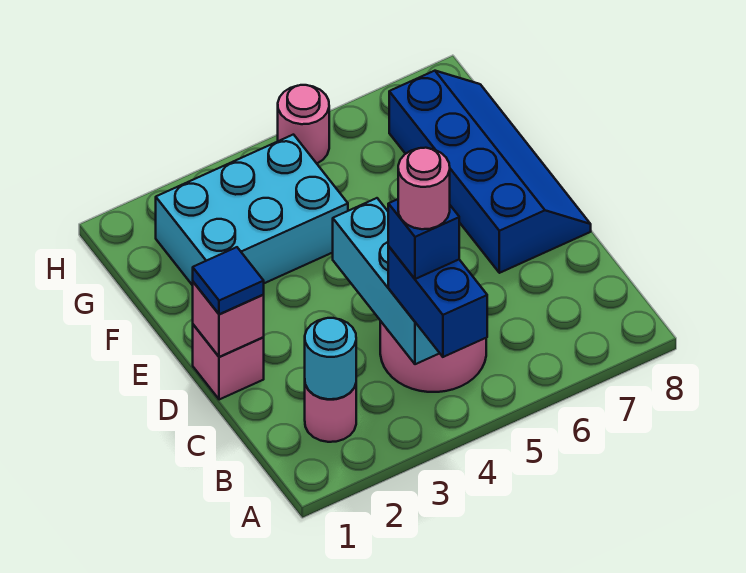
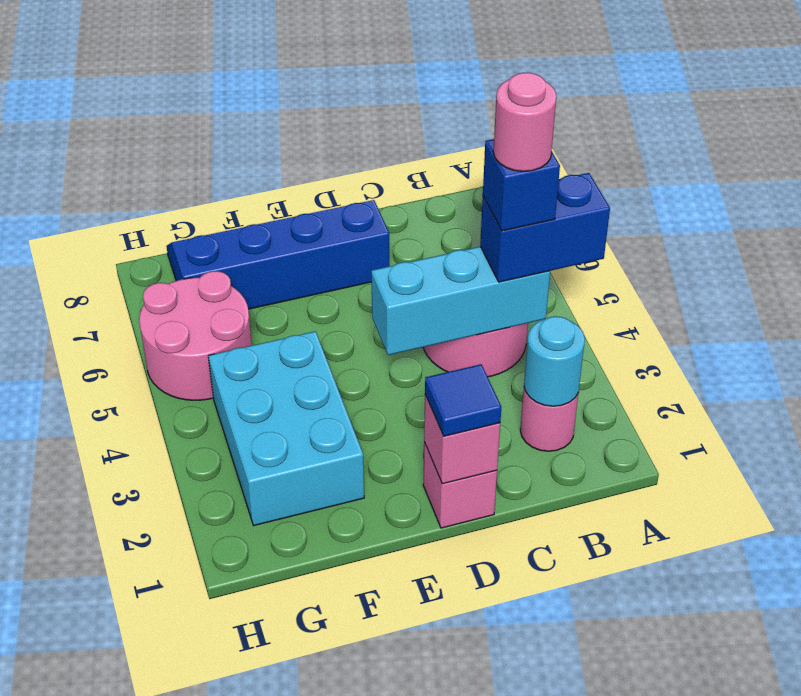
pink round brick H5 level 1 -> pink round brick G5:H6 level 1

